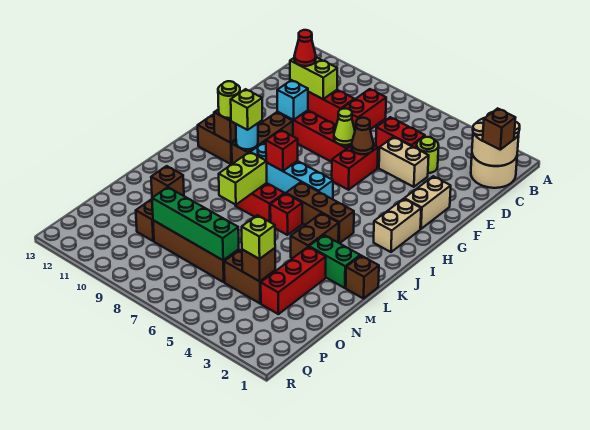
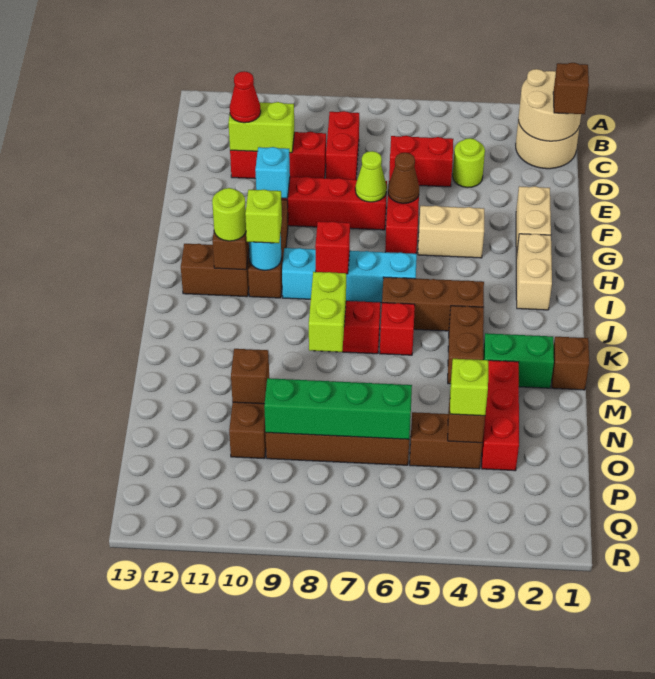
tan brick E4:E5 level 1 -> tan brick G4:G5 level 1

